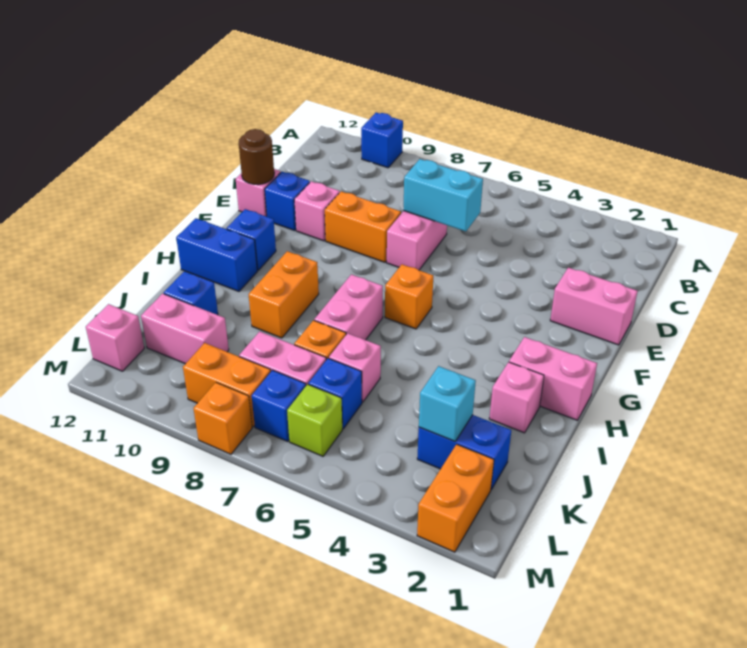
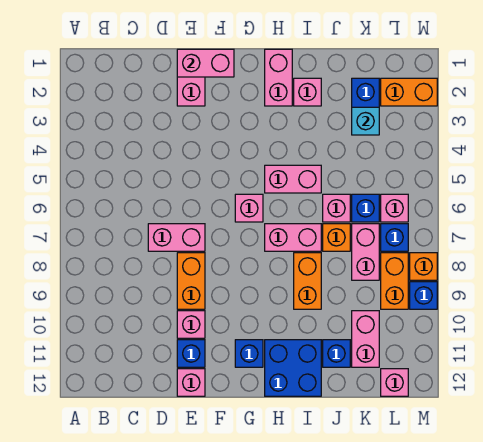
blue brick A10 level 1 -> blue brick M9 level 1
cyan brick D6:D7 level 2 -> none
none -> pink brick E1:F1 level 2
brown round brick E12 level 2 -> none
orange brick G6 level 1 -> pink brick G6 level 1
none -> pink brick H5:I5 level 1
orange brick H9:I9 level 1 -> orange brick I8:I9 level 1
blue brick H11:H12 level 1 -> blue brick H11:I12 level 1
lime brick L6 level 1 -> pink brick L6 level 1

